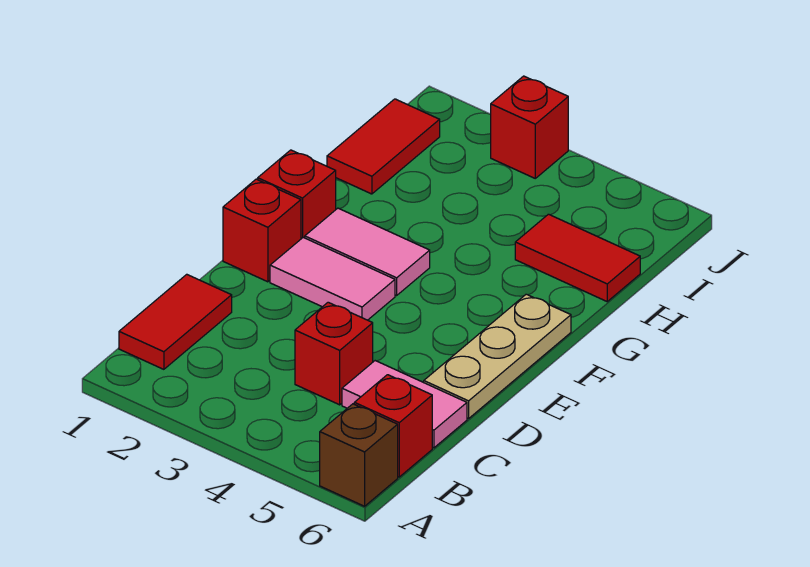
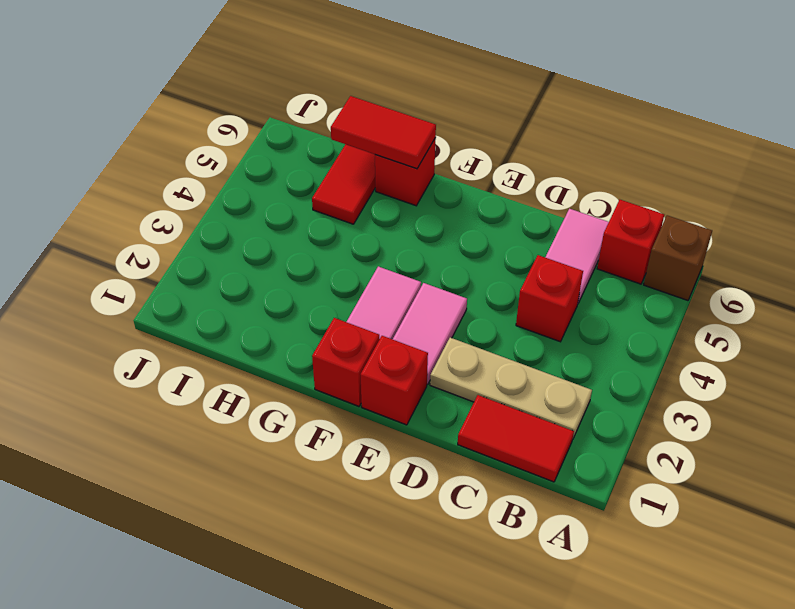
tan plate D6:F6 level 1 -> tan plate B2:D2 level 1
red tile H1:I1 level 1 -> red tile G6:H6 level 2
red brick J3 level 1 -> red brick G6 level 1

